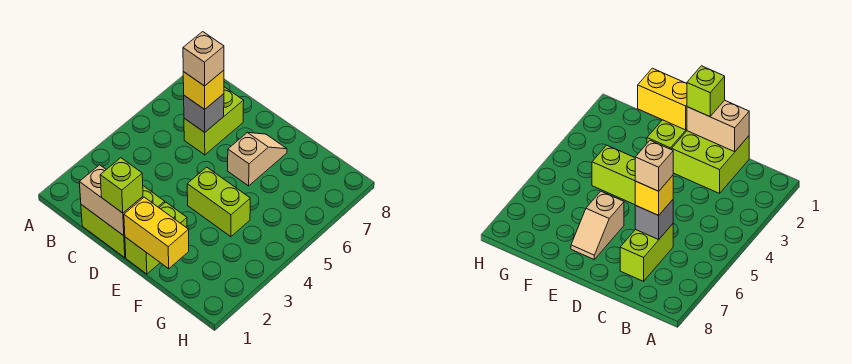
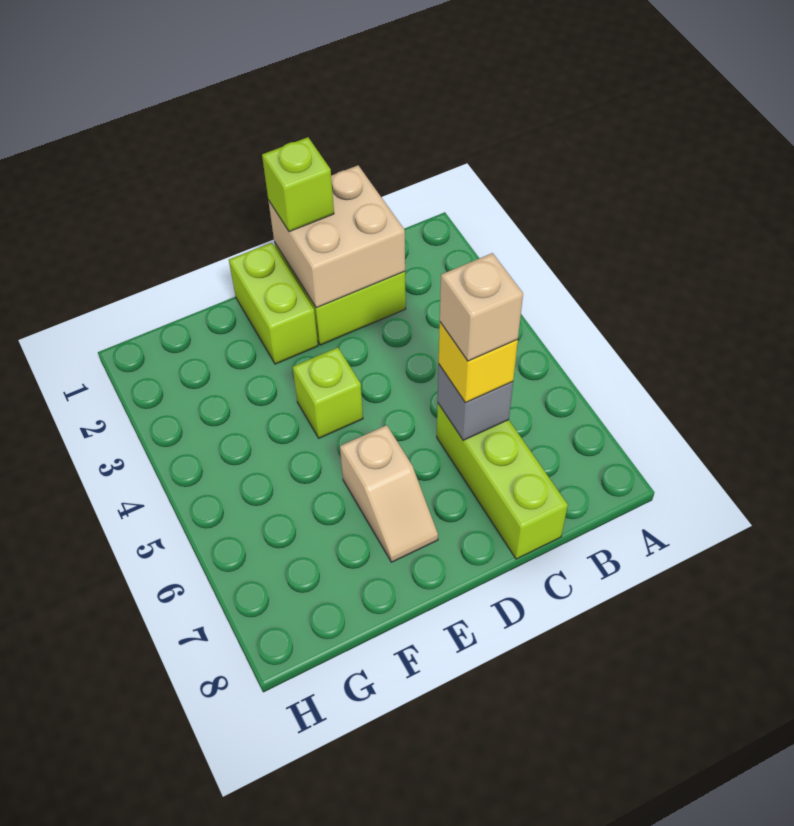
tan brick C1:D1 level 2 -> tan brick C1:D2 level 2
lime brick C6:C7 level 1 -> lime brick C6:C8 level 1
yellow brick E1:F1 level 2 -> none
lime brick E4:F4 level 1 -> lime brick E4 level 1

